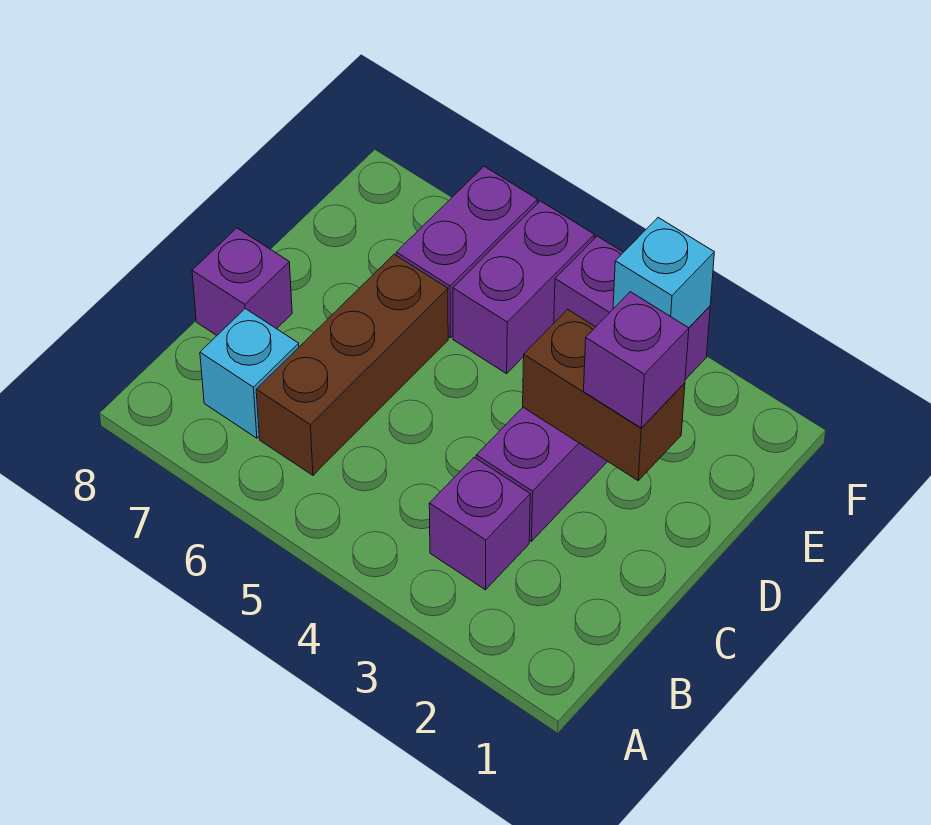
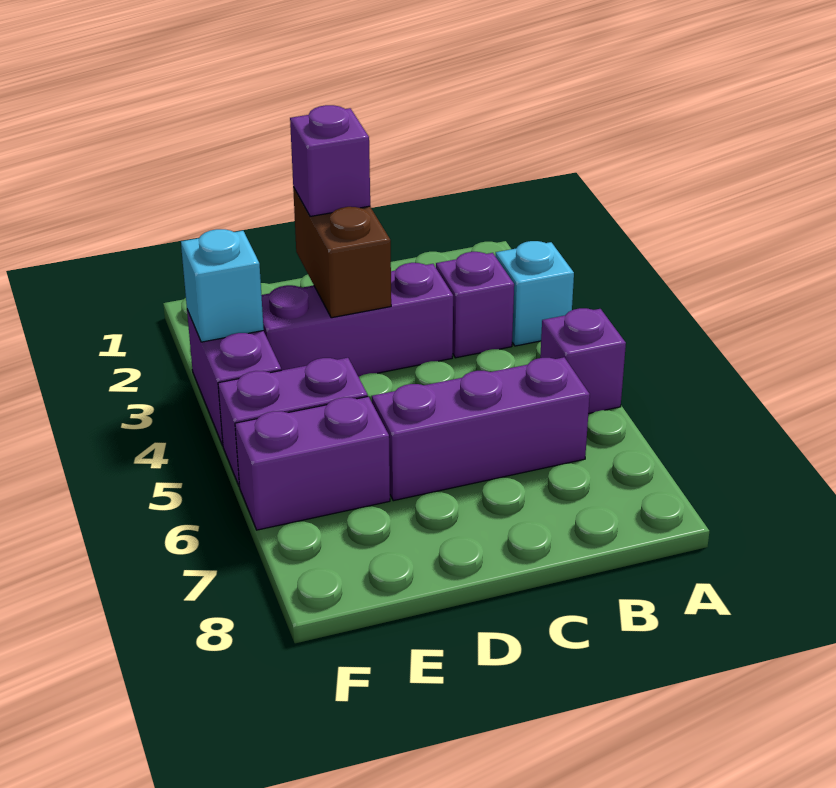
brown brick B6:D6 level 1 -> purple brick B6:D6 level 1
cyan brick B7 level 1 -> cyan brick A3 level 1
purple brick C8 level 1 -> purple brick A5 level 1

